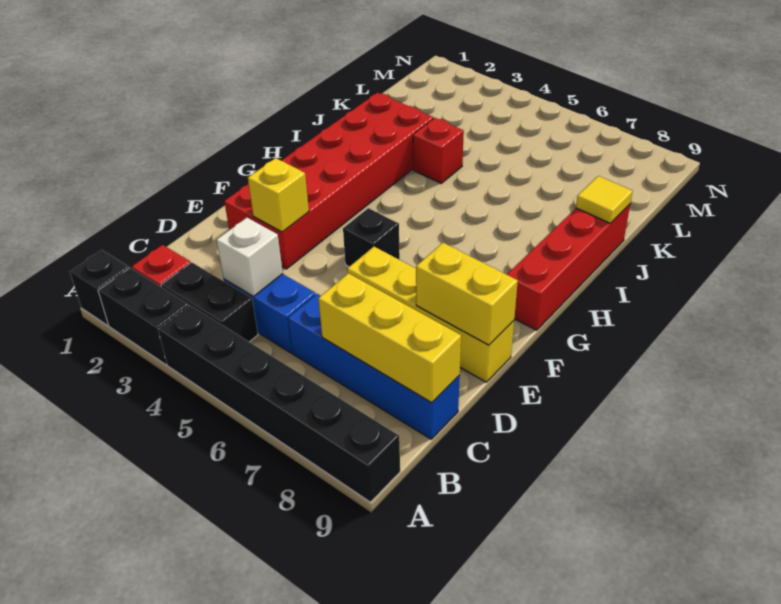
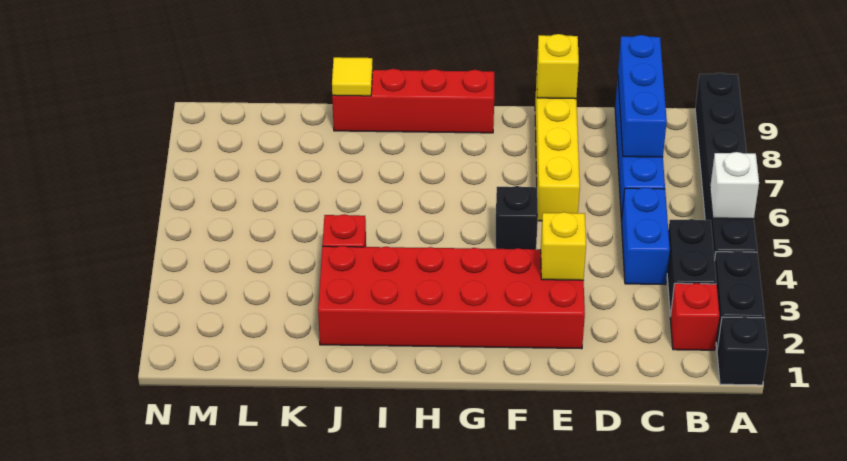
white brick C4 level 2 -> white brick A5 level 2
yellow brick C7:C9 level 2 -> blue brick C7:C9 level 2
yellow brick E8:E9 level 2 -> yellow brick E9 level 2

